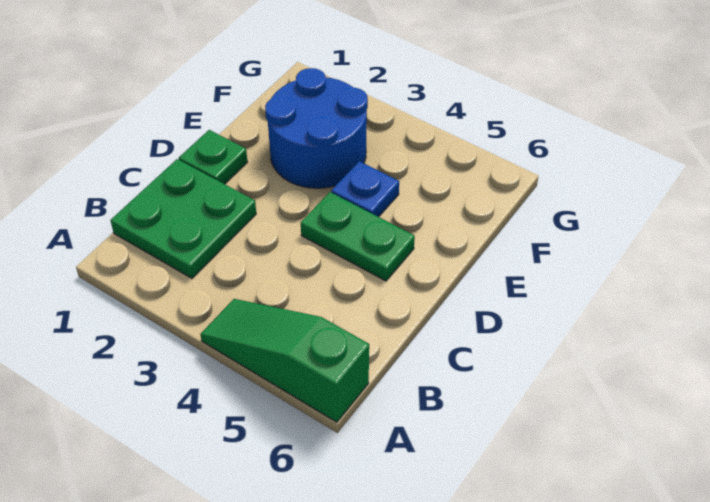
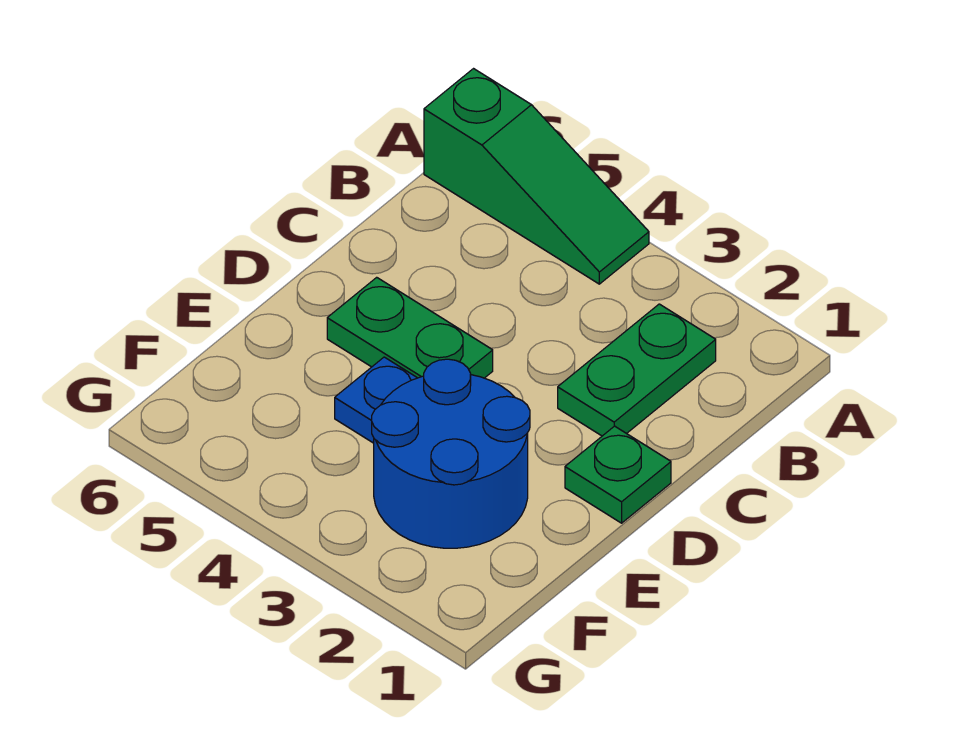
green plate B1:C2 level 1 -> green plate B2:C2 level 1

